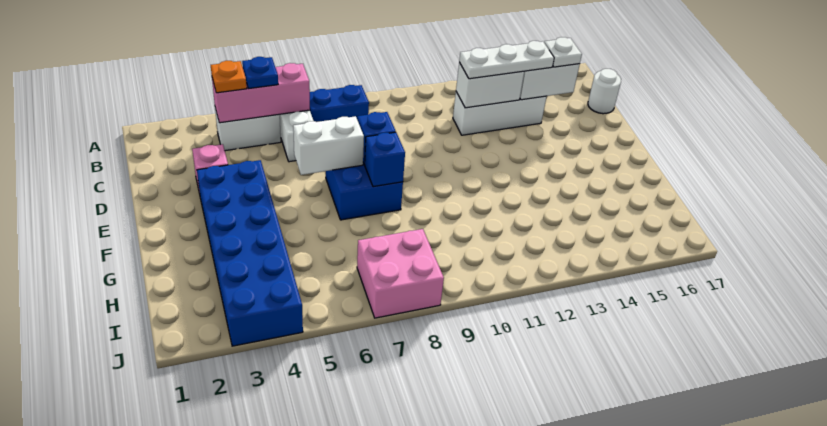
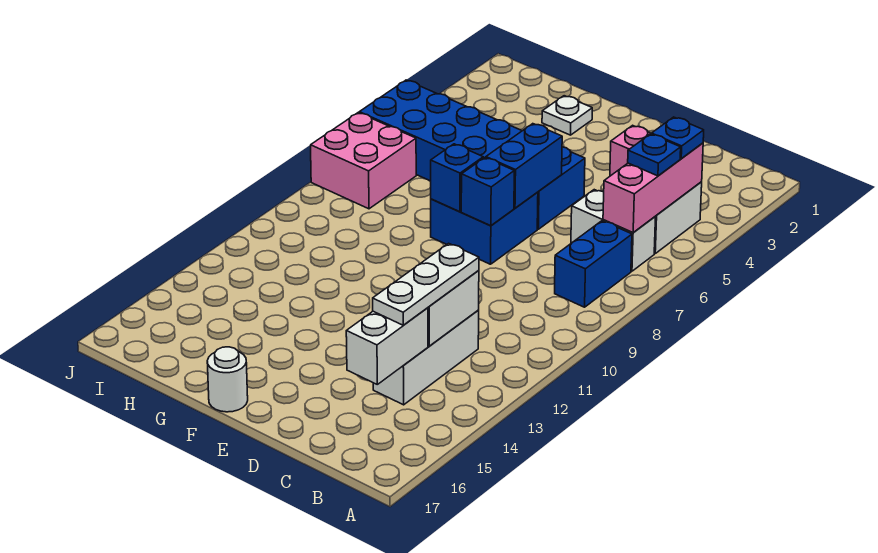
orange plate B4 level 3 -> blue plate B4 level 3
white plate C15 level 3 -> white plate G2 level 1
white round brick C17 level 1 -> white round brick F17 level 1
blue brick E3:J4 level 1 -> blue brick E5:J6 level 1
white brick E6:E7 level 2 -> blue brick E6:E7 level 2

